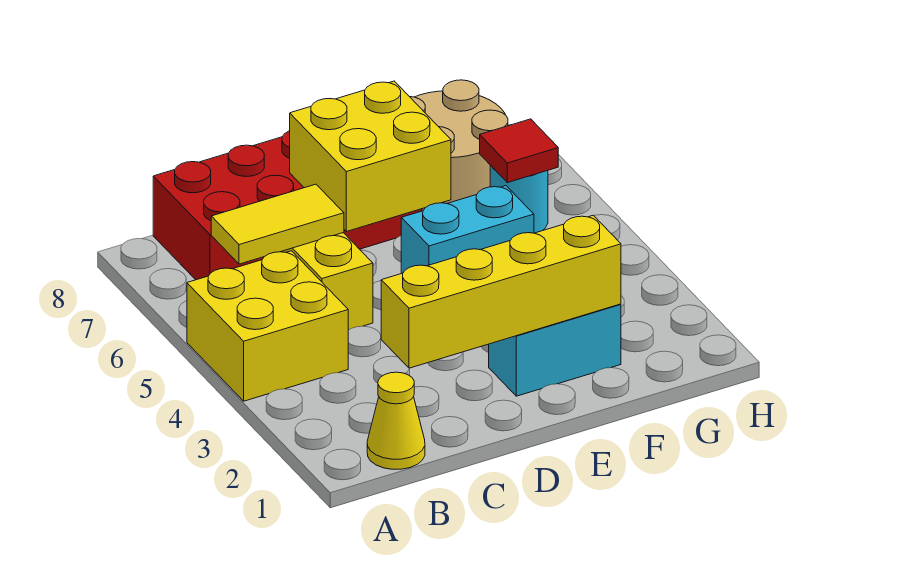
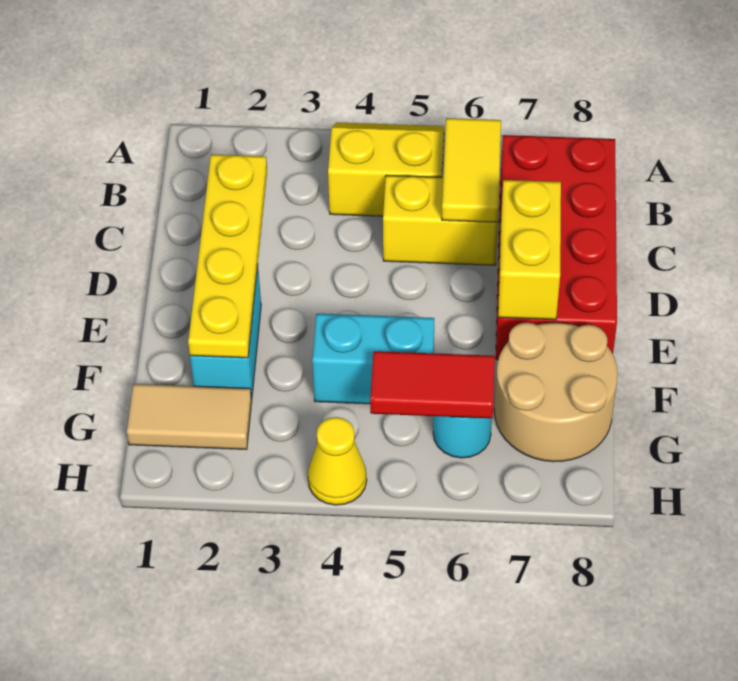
yellow brick A4:B5 level 1 -> yellow slope A4:B5 level 1 top B
yellow cone B1 level 1 -> yellow cone H4 level 1
yellow brick C2:F2 level 2 -> yellow plate C2:F2 level 2
yellow brick D6:E7 level 2 -> yellow brick D7:E7 level 2
cyan brick E5:F5 level 1 -> cyan brick F4:F5 level 1
none -> tan tile G1:G2 level 1
red tile G6 level 2 -> red tile G5:G6 level 2

